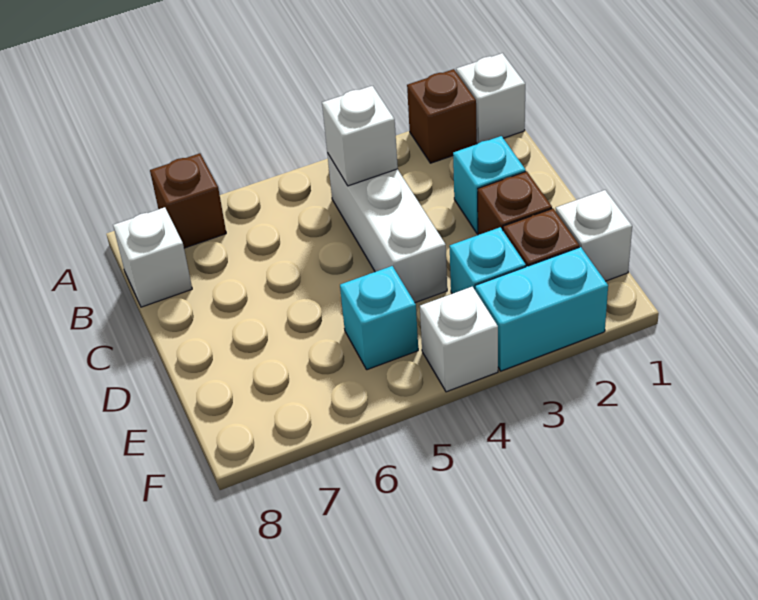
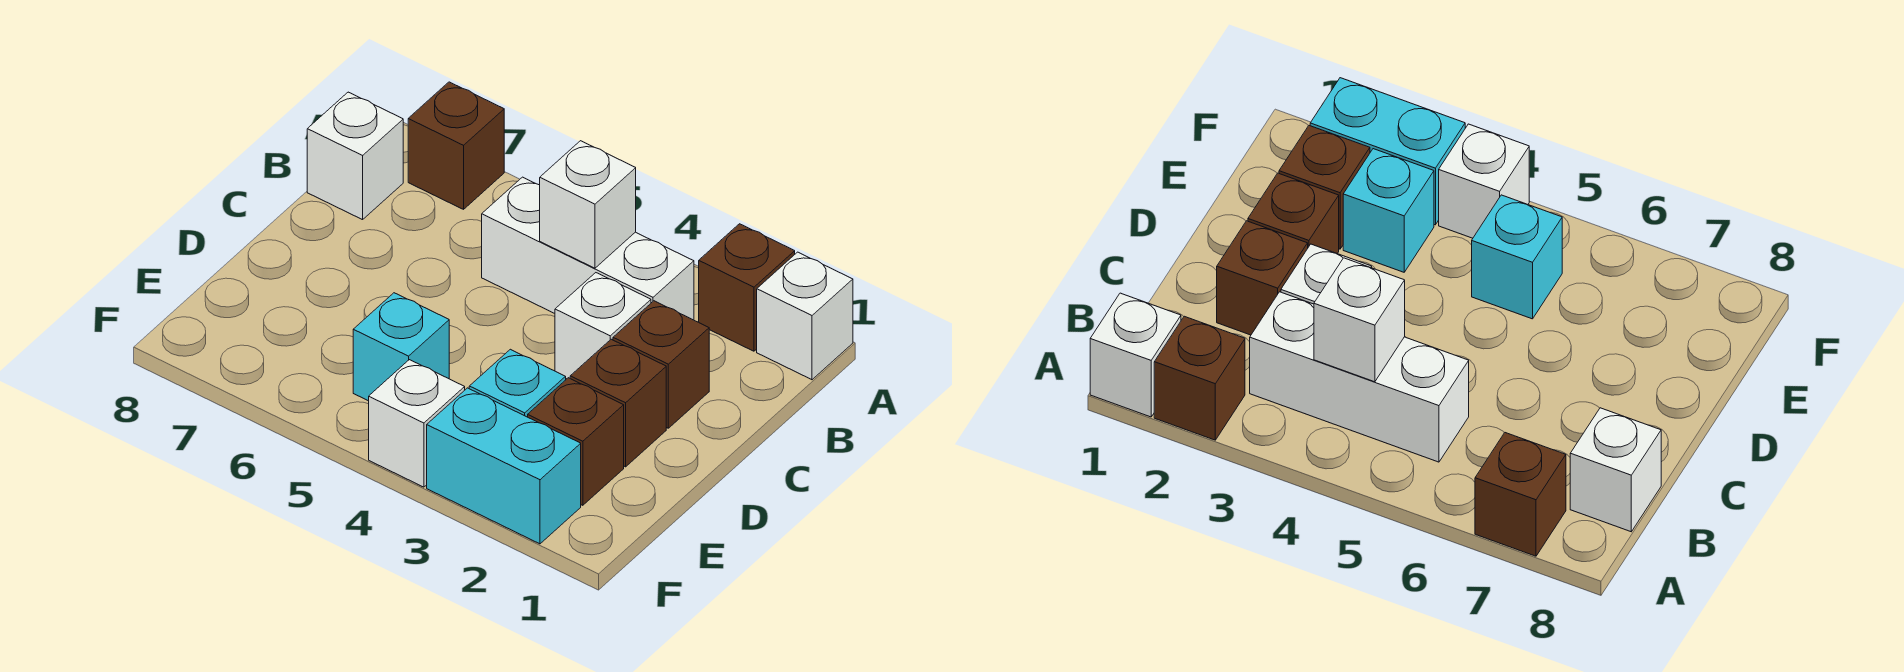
white brick B4:D4 level 1 -> white brick B3:B5 level 1
cyan brick C2 level 1 -> brown brick C2 level 1
white brick E1 level 1 -> white brick C3 level 1

